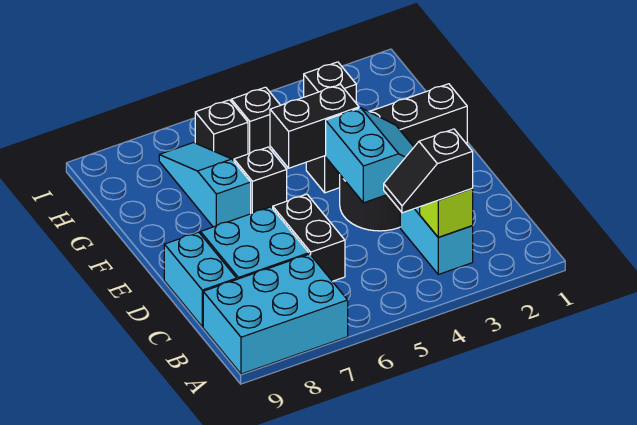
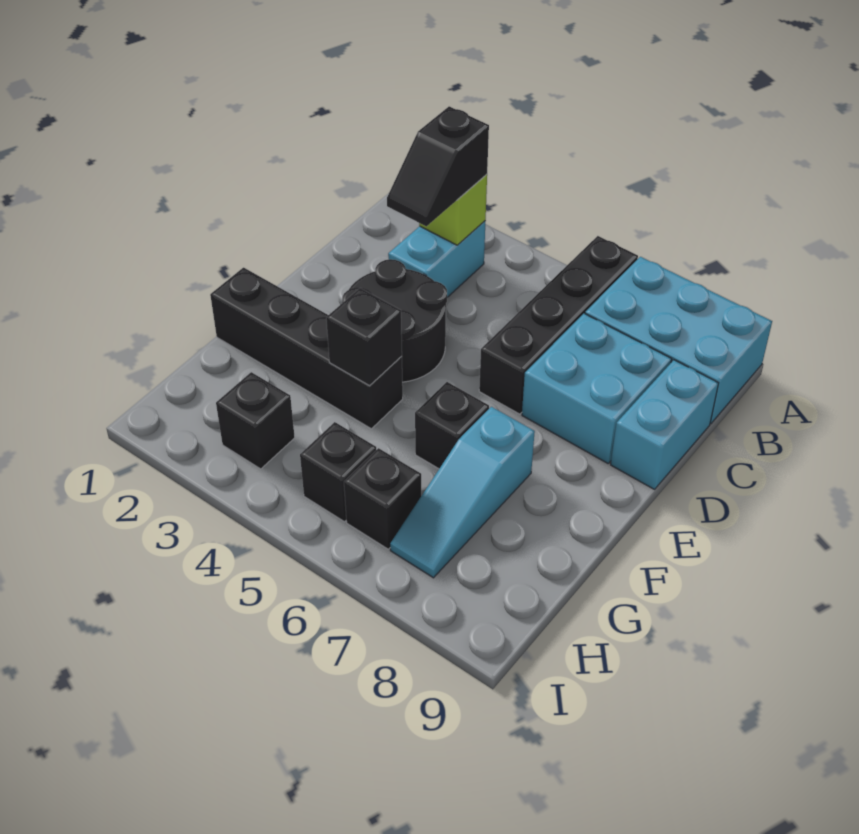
black slope B3:B4 level 3 top 3 -> black slope B3:C3 level 3 top B
black brick C6:D6 level 1 -> black brick A6:D6 level 1
cyan slope D3:E4 level 2 top 4 -> none
black brick F4:F5 level 2 -> black brick F4 level 2

